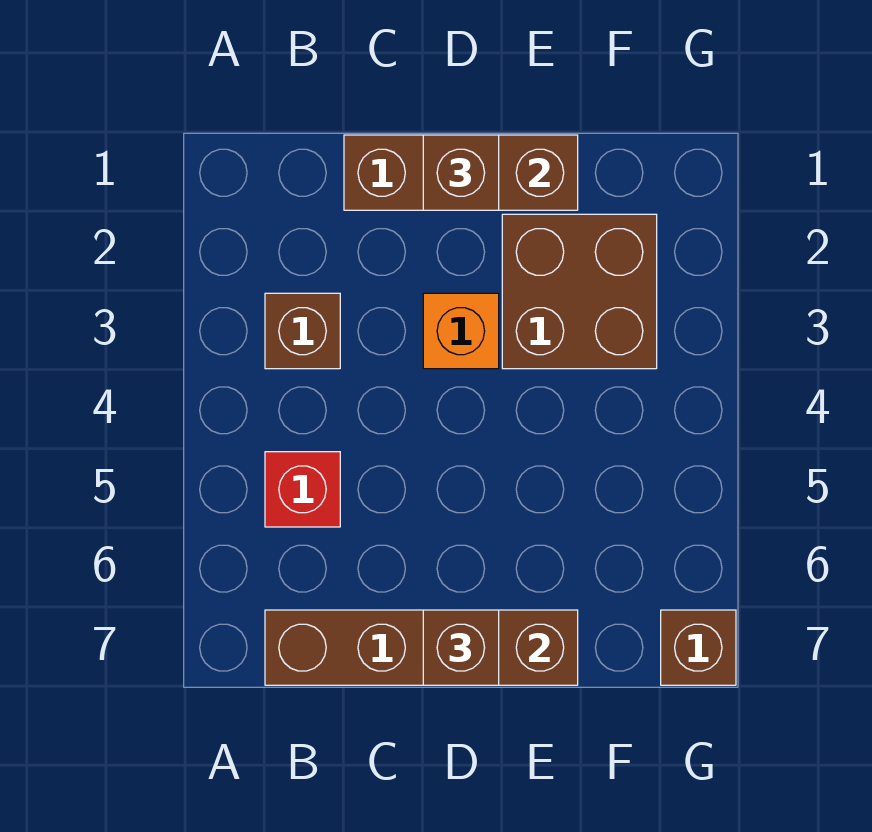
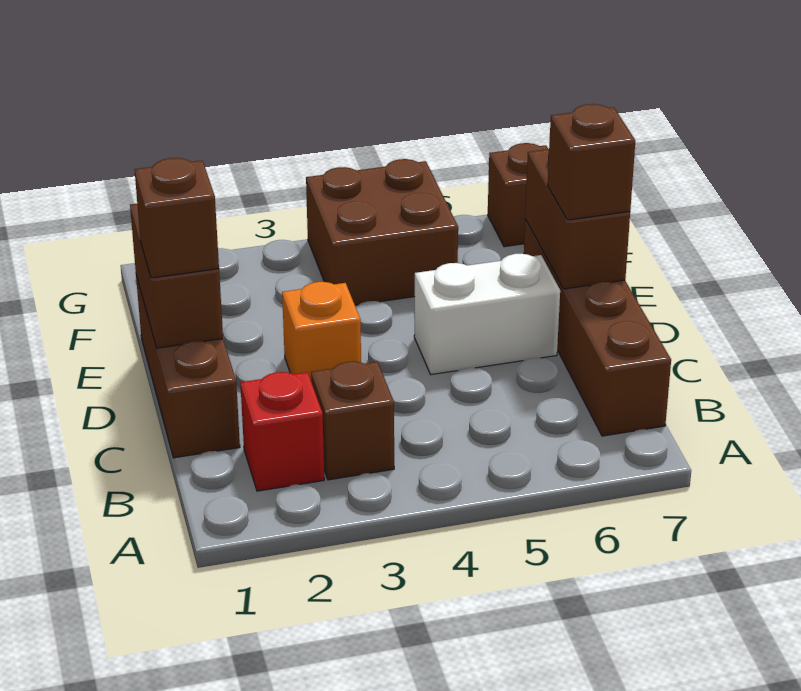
red brick B5 level 1 -> red brick B2 level 1
none -> white brick D5:D6 level 1
brown brick E2:F3 level 1 -> brown brick F4:G5 level 1

